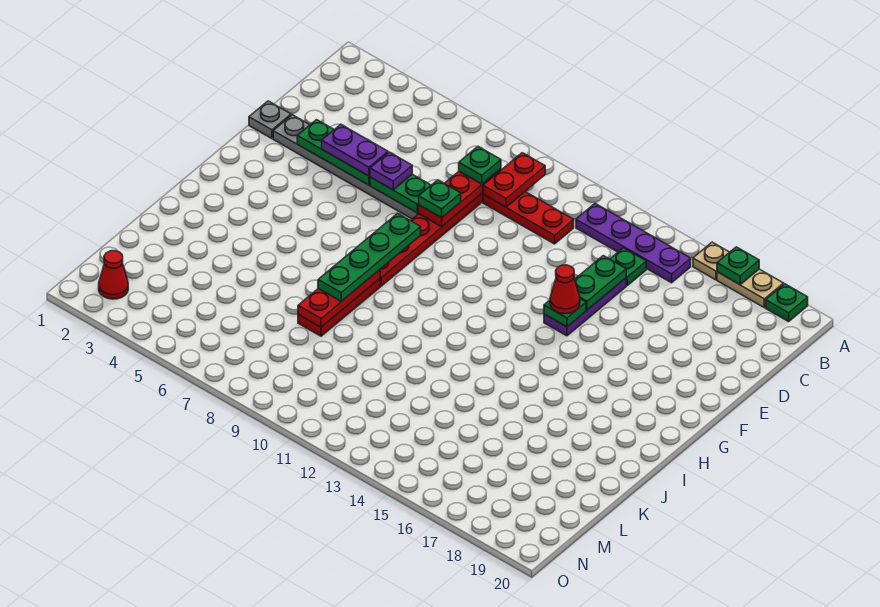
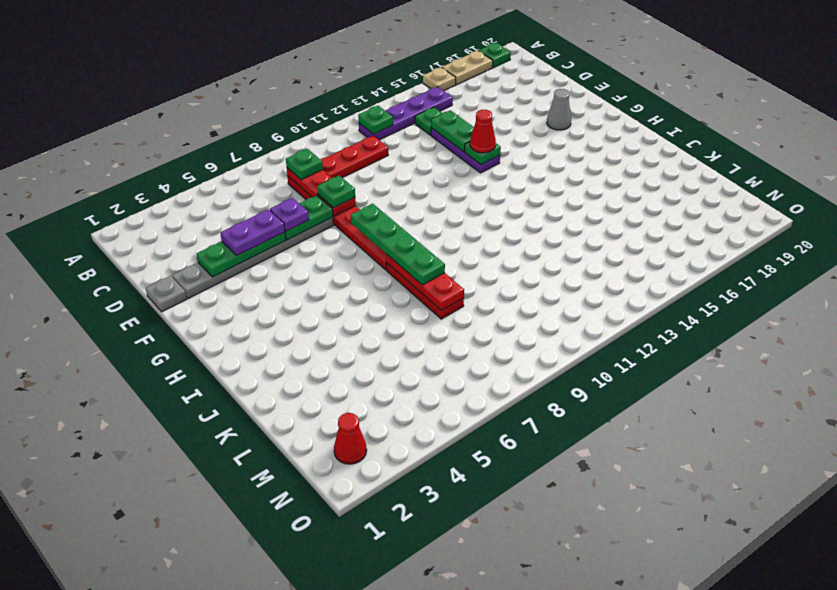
green plate A17 level 2 -> green plate B12 level 2
red plate B9:C9 level 2 -> none
none -> grey cone F18 level 1

